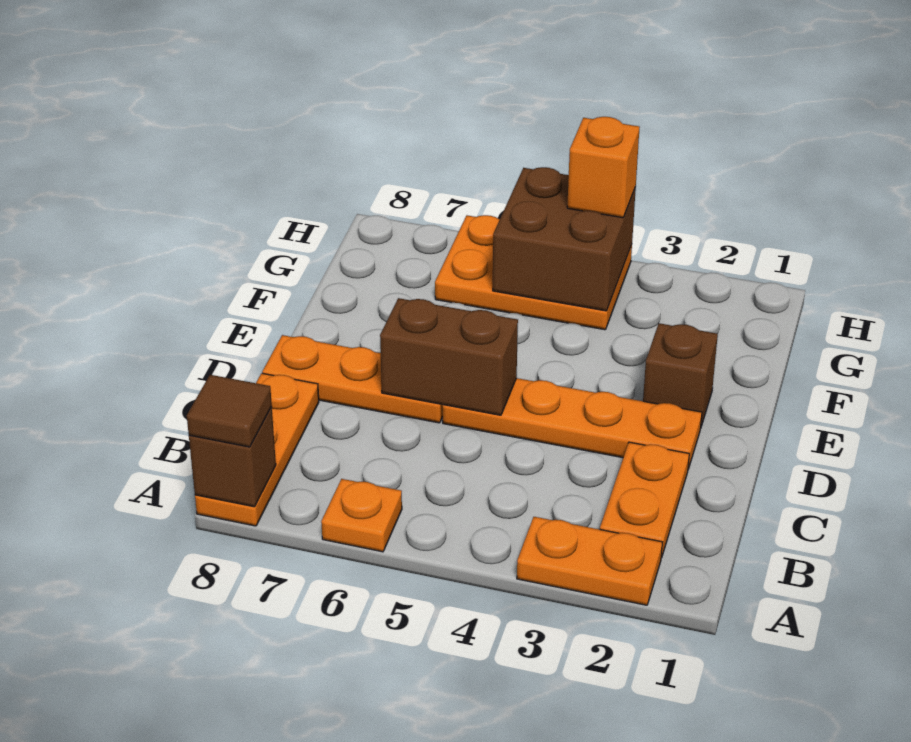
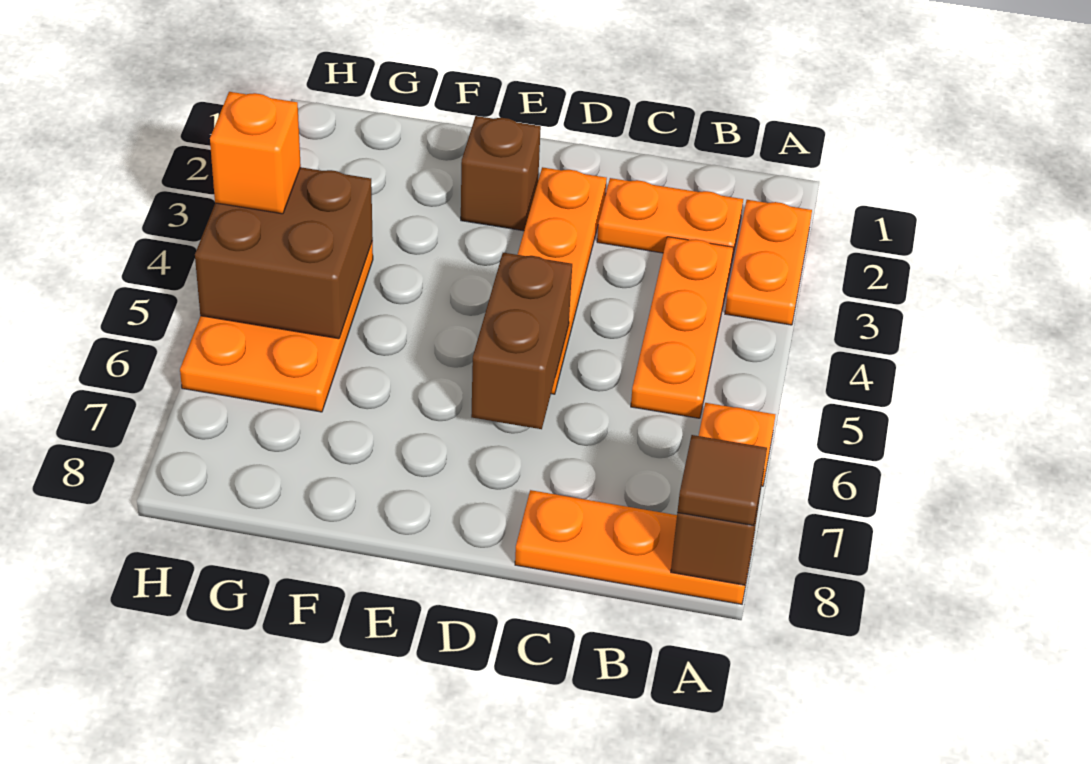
orange plate D6:D8 level 1 -> orange plate B3:B5 level 1

